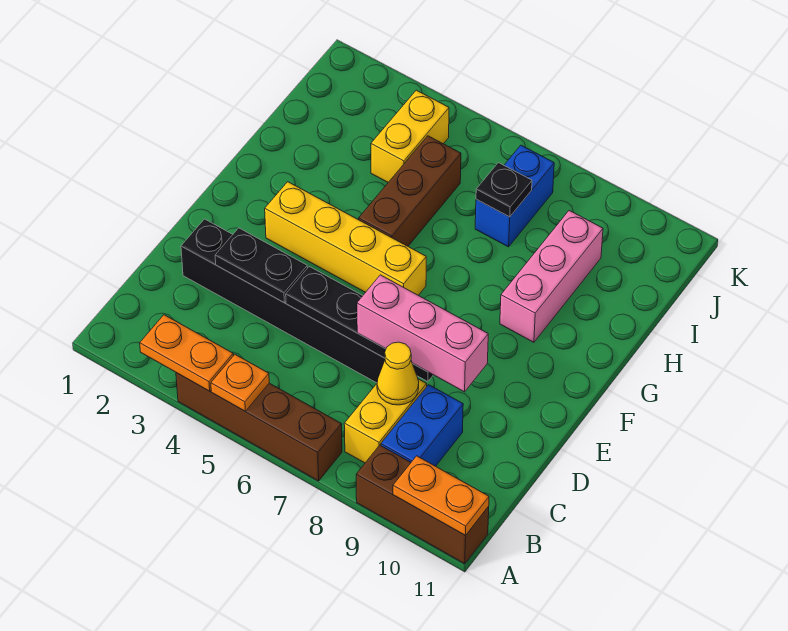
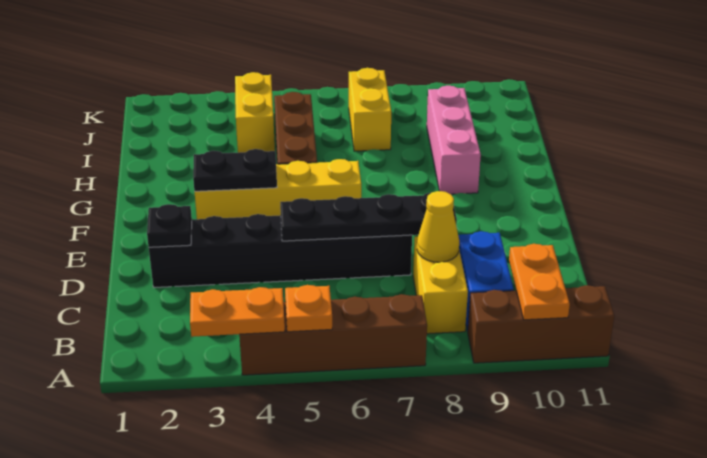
orange plate A10:A11 level 2 -> orange plate A10:B10 level 2
black plate D3:D4 level 2 -> black plate F3:F4 level 2
pink brick D7:D9 level 3 -> none
blue brick I7:J7 level 1 -> yellow brick I7:J7 level 1
black plate I7 level 2 -> black plate D2 level 2

